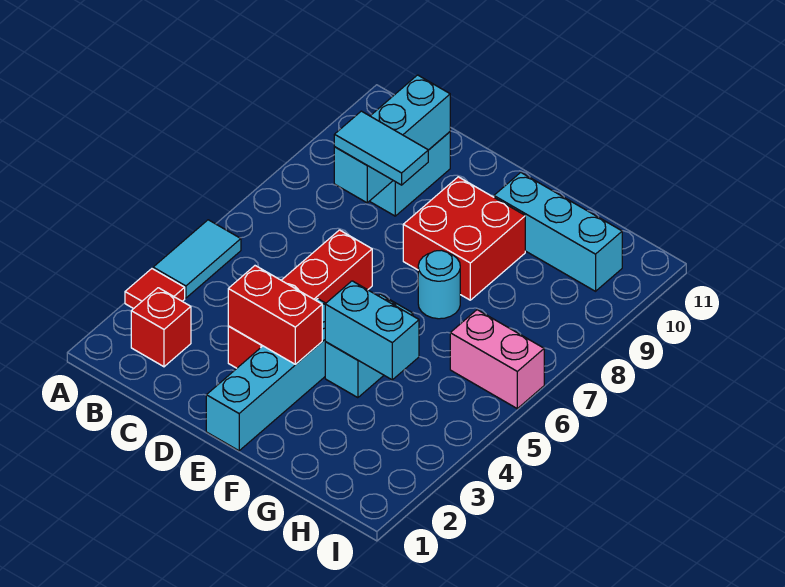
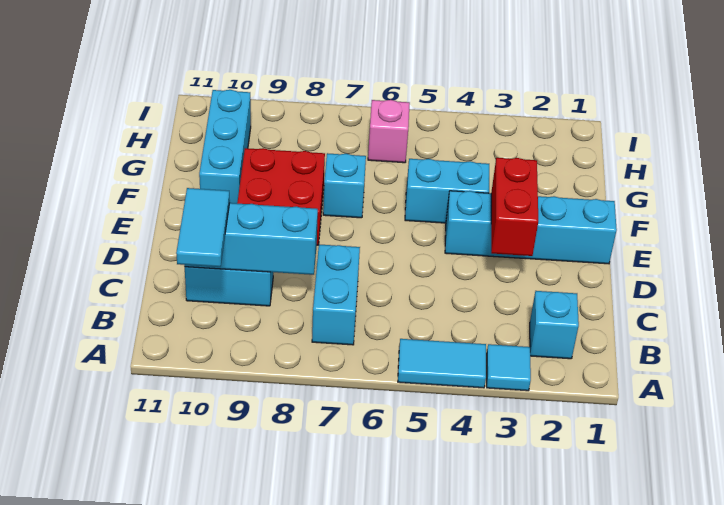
red tile A3 level 1 -> cyan tile A3 level 1
red brick B2 level 1 -> cyan brick B2 level 1
cyan tile C8:D8 level 3 -> cyan tile B10:C10 level 3
red brick D3:D6 level 1 -> none
cyan brick F4:G4 level 2 -> cyan brick B7:C7 level 1
cyan round brick F7 level 1 -> cyan brick F7 level 1
pink brick H6:I6 level 1 -> pink brick H6 level 1

